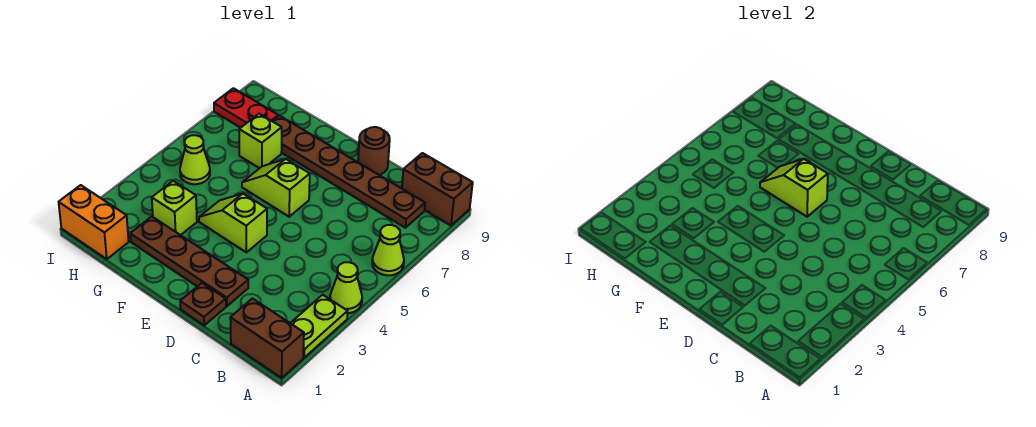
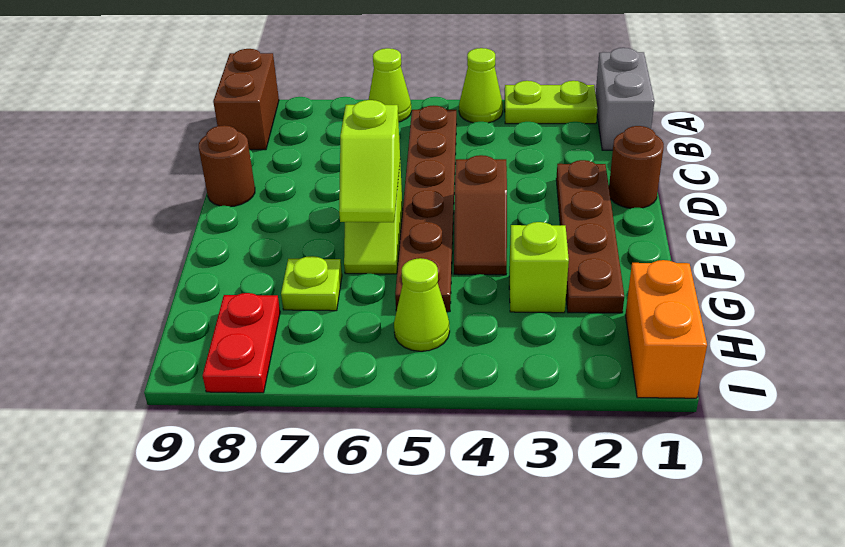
brown brick A1:B1 level 1 -> grey brick A1:B1 level 1
brown plate B8:G8 level 1 -> brown plate B5:G5 level 1
brown plate D1 level 1 -> brown round brick D1 level 1
lime slope E4:F4 level 1 top E -> brown slope E4:F4 level 1 top E
lime brick G7 level 1 -> lime plate G7 level 1

